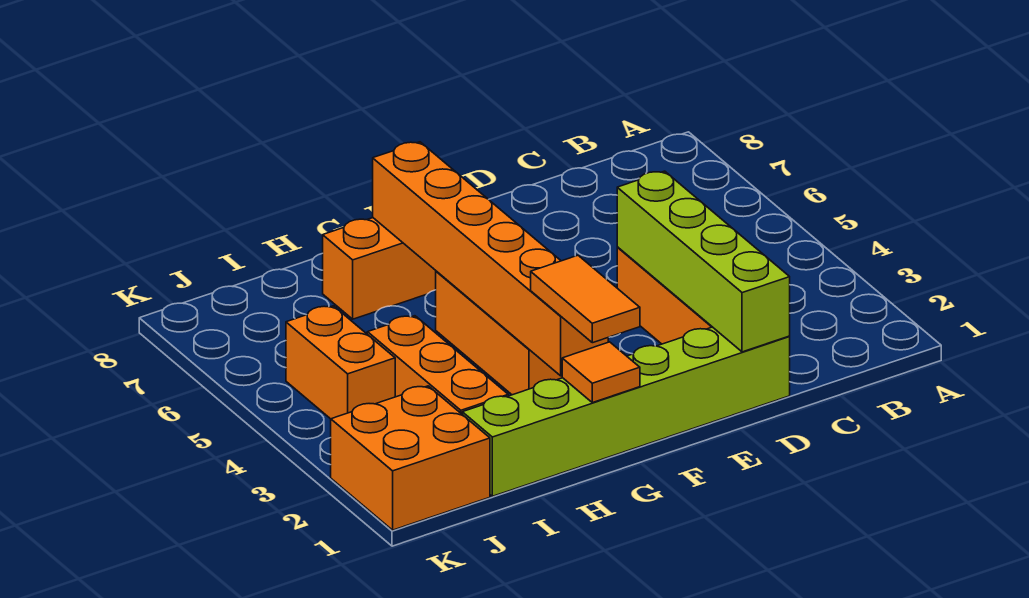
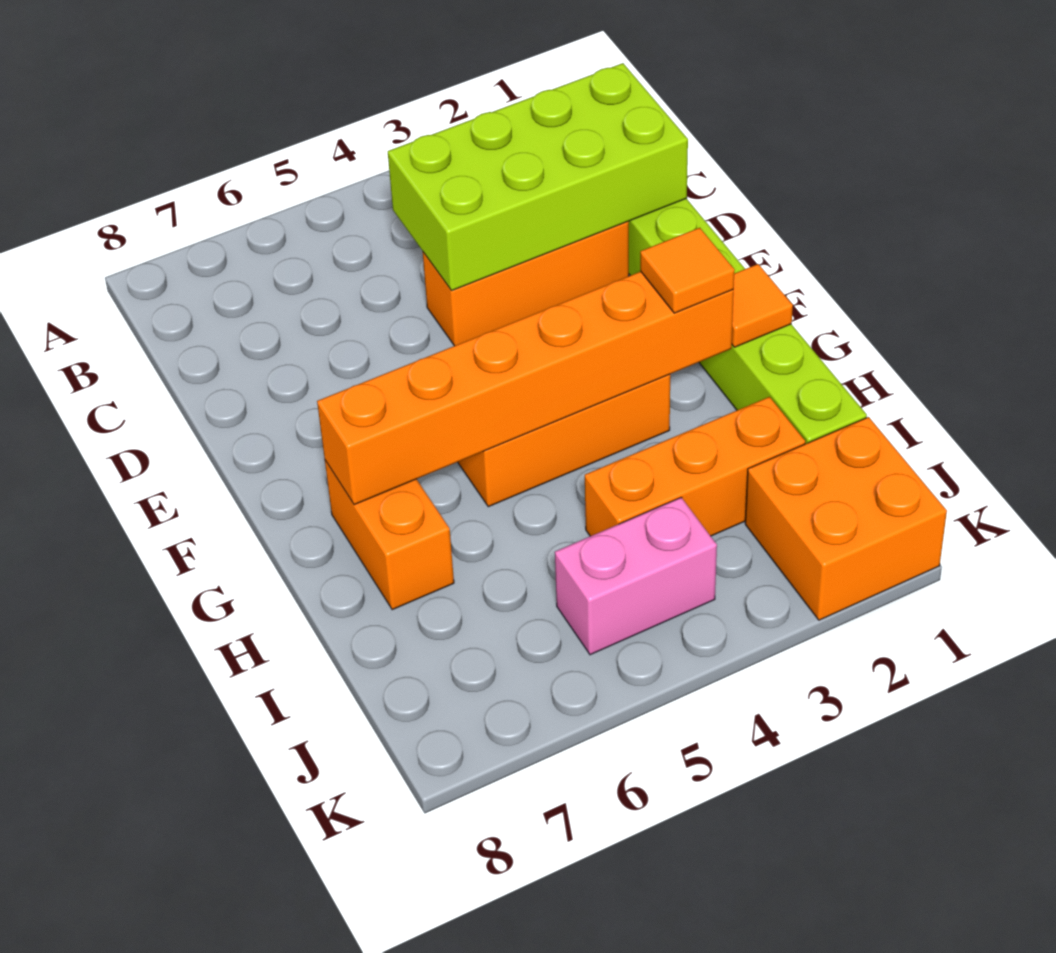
lime brick D1:D4 level 2 -> lime brick C1:D4 level 2
orange tile G1:G2 level 3 -> orange tile G2 level 3
orange brick J4:J5 level 1 -> pink brick J4:J5 level 1

